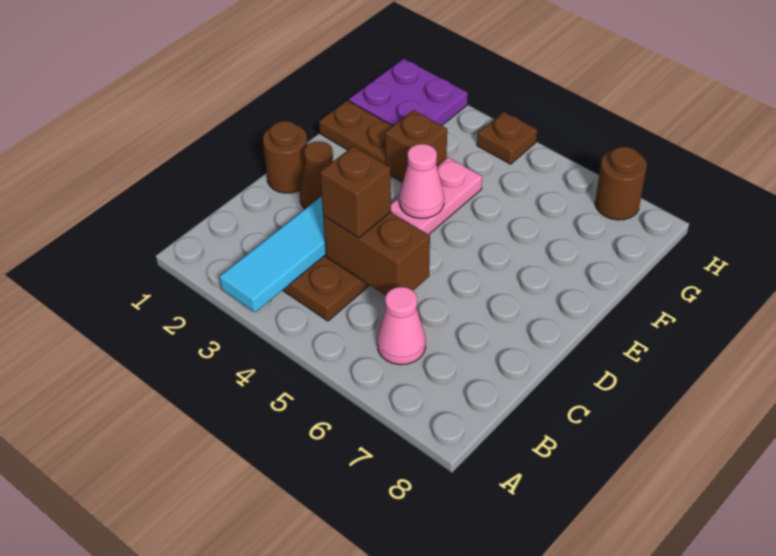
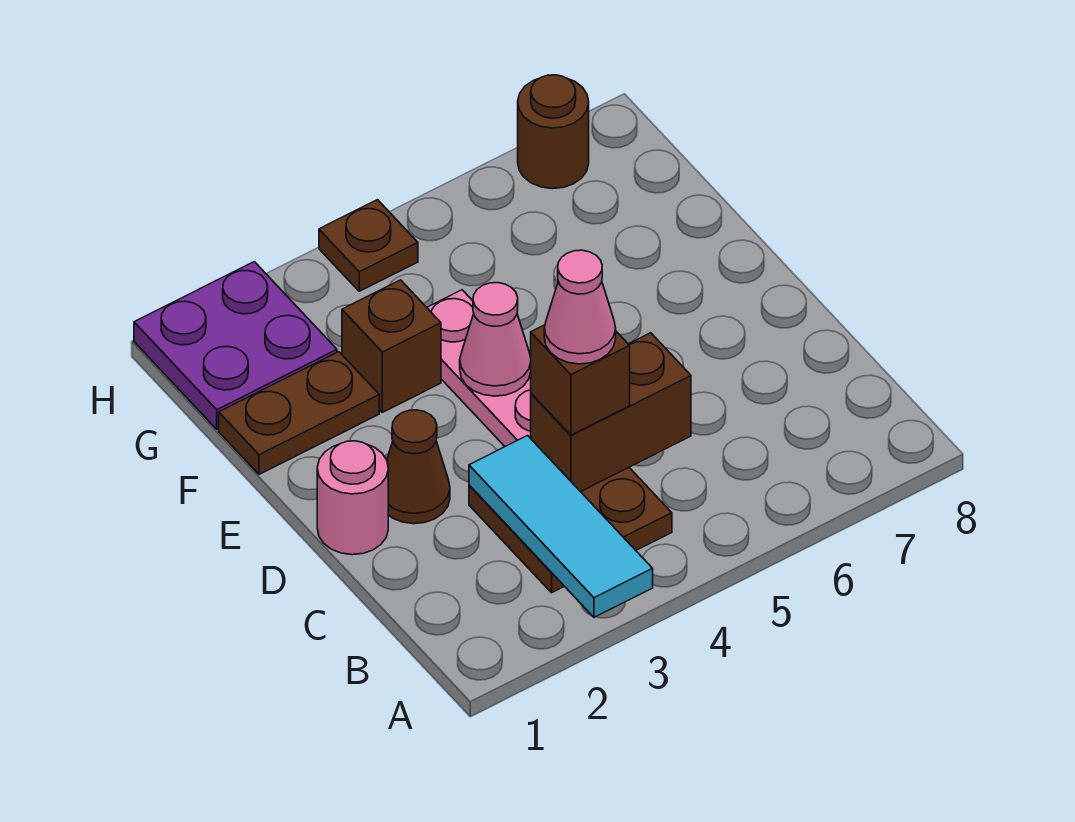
pink cone B6 level 1 -> pink cone C4 level 4
brown round brick D1 level 1 -> pink round brick D1 level 1

